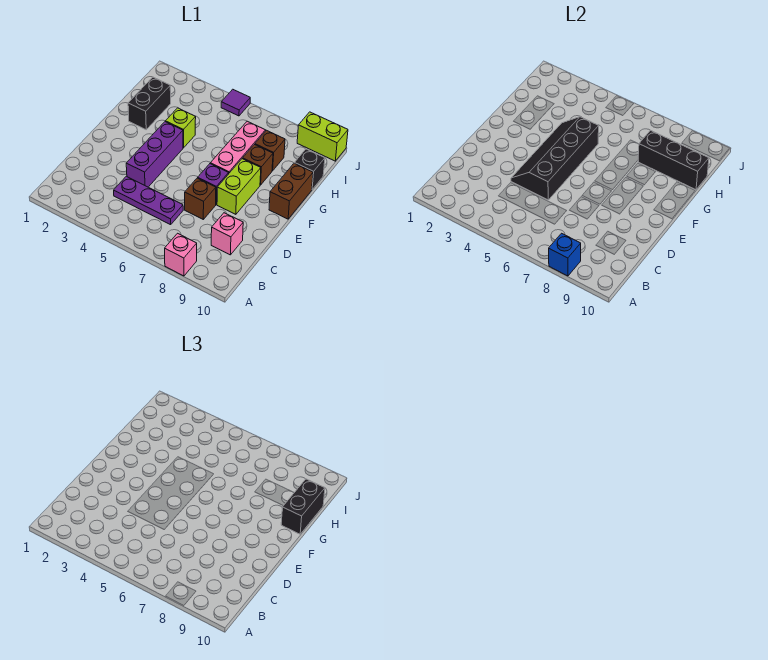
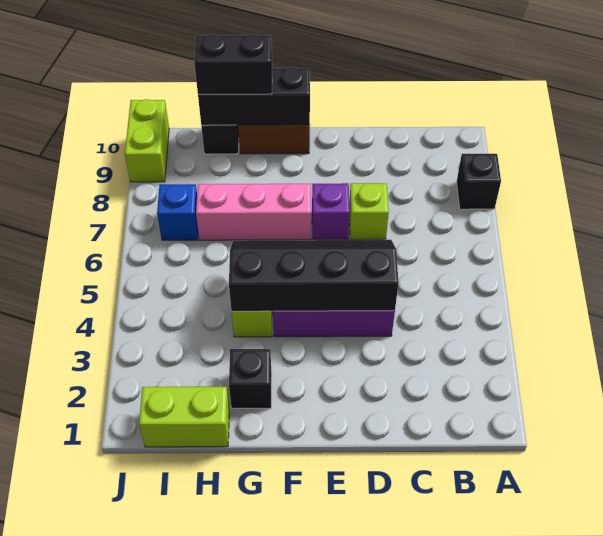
pink brick A8 level 1 -> black brick A8 level 1
blue brick A8 level 2 -> blue brick I7 level 1
purple plate C4:C6 level 1 -> none
pink brick C9 level 1 -> none
black slope D4:G5 level 2 top 5 -> black slope D4:G5 level 2 top 4
brown brick D7 level 1 -> lime brick D7 level 1
lime brick E8:F8 level 1 -> lime brick H1:I1 level 1
black brick G2:H2 level 1 -> black brick G2 level 1
brown brick G8 level 1 -> none
brown brick H8 level 1 -> none
black brick H8:H10 level 2 -> black brick F10:H10 level 2
purple tile J5 level 1 -> none

